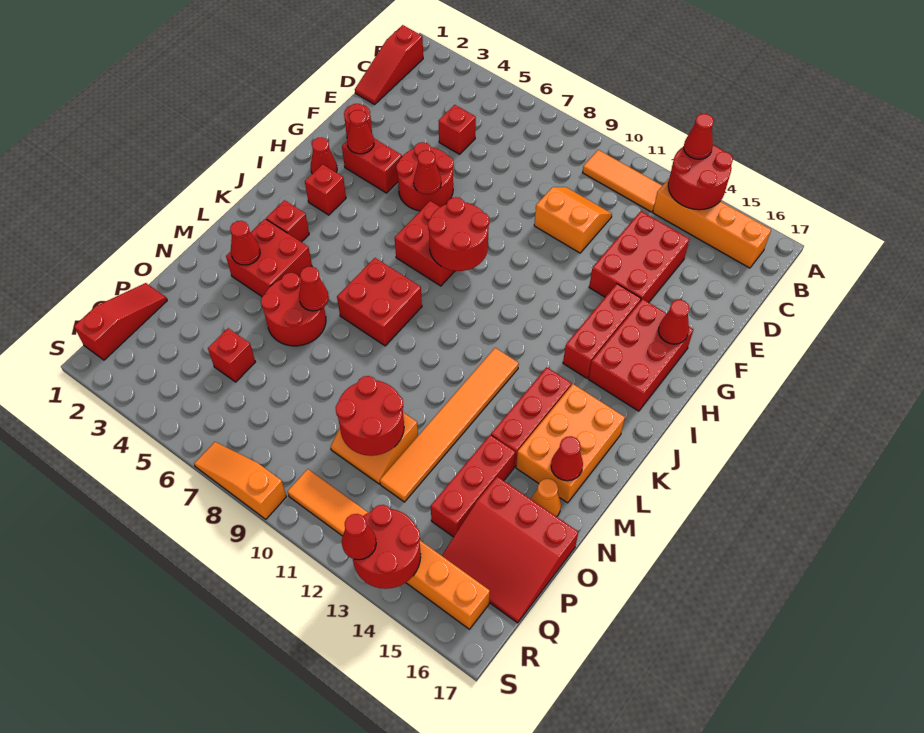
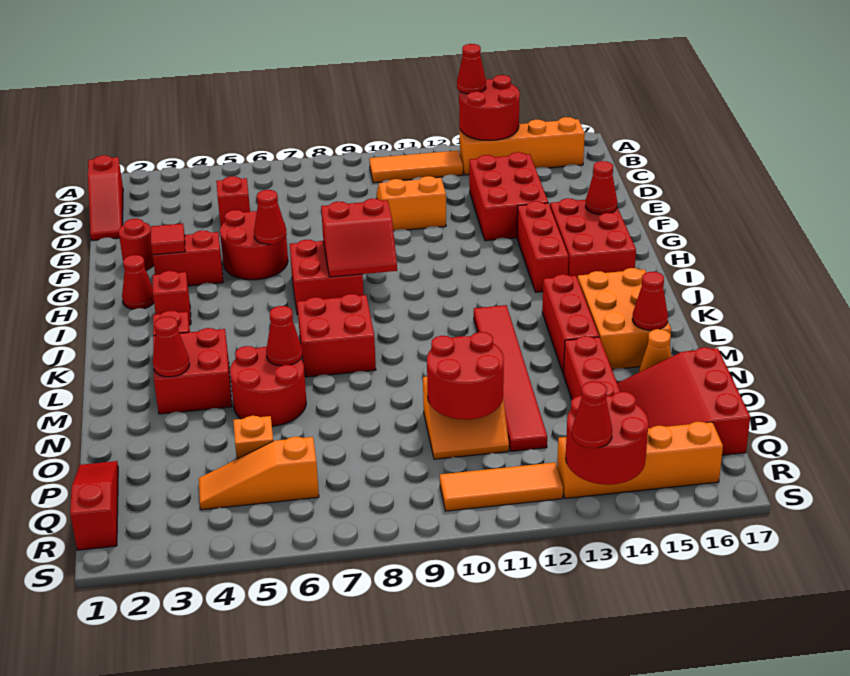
red cone G3 level 2 -> red tile G3 level 2
red round brick H8:I9 level 2 -> red slope H8:I9 level 2 top H
orange tile K12:P12 level 1 -> red tile K12:P12 level 1
red slope O15:Q17 level 1 top O -> red slope O15:Q17 level 1 top 17
red brick P5 level 1 -> orange brick P5 level 1
orange slope S7:S9 level 1 top 9 -> orange slope Q4:Q6 level 1 top 6

